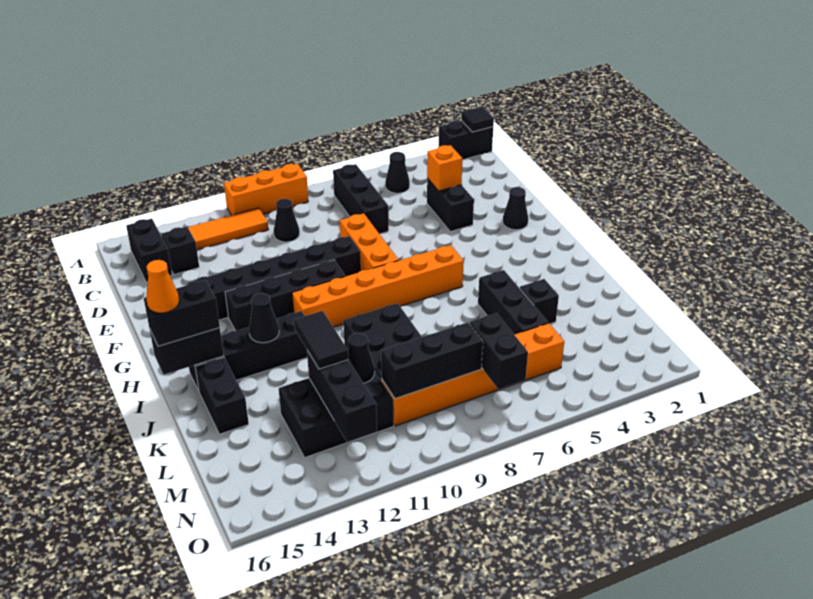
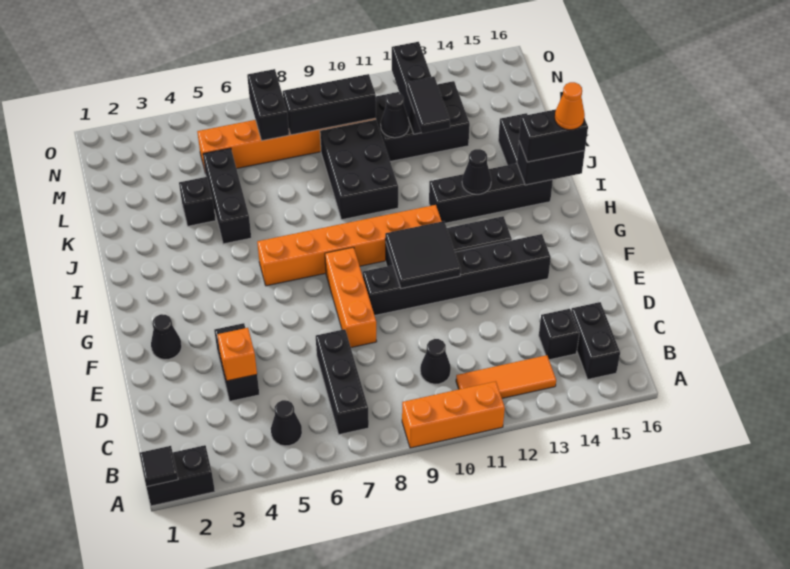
none -> black tile F10:G11 level 2

